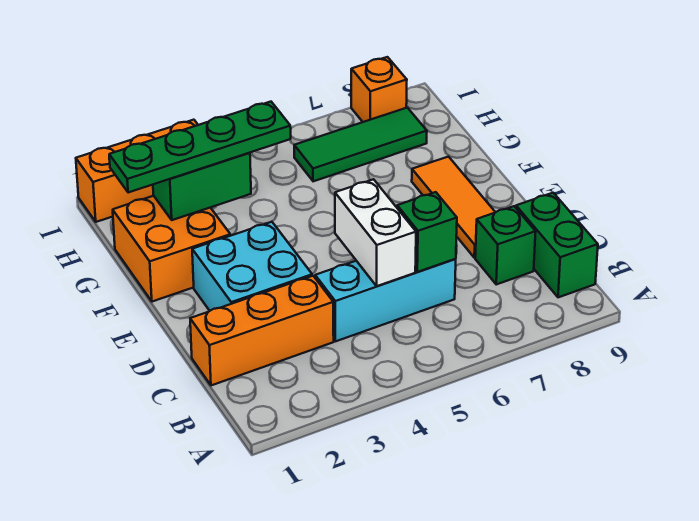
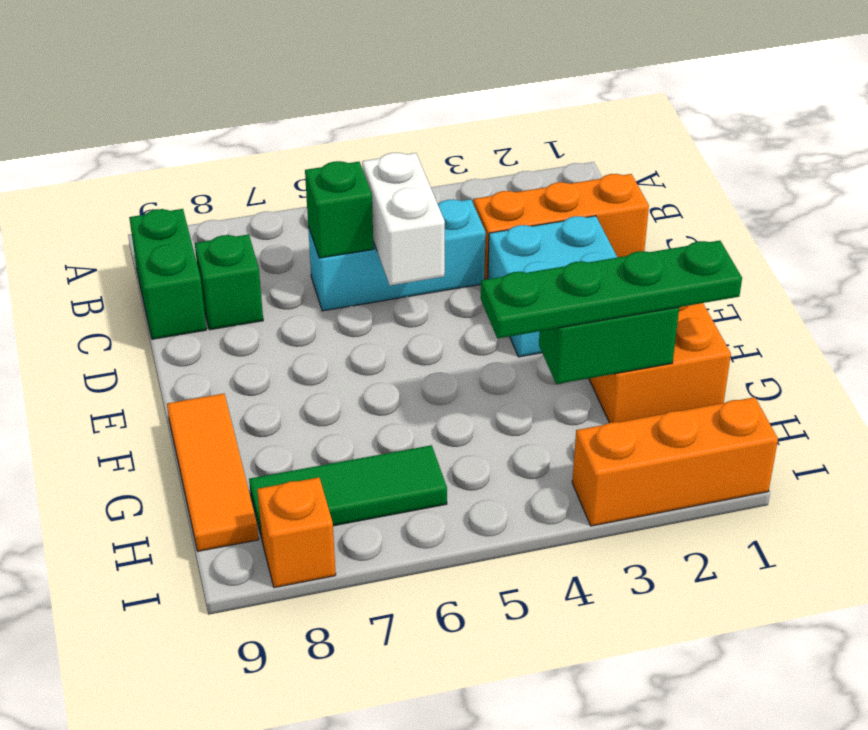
orange tile D8:F8 level 1 -> orange tile F9:H9 level 1

